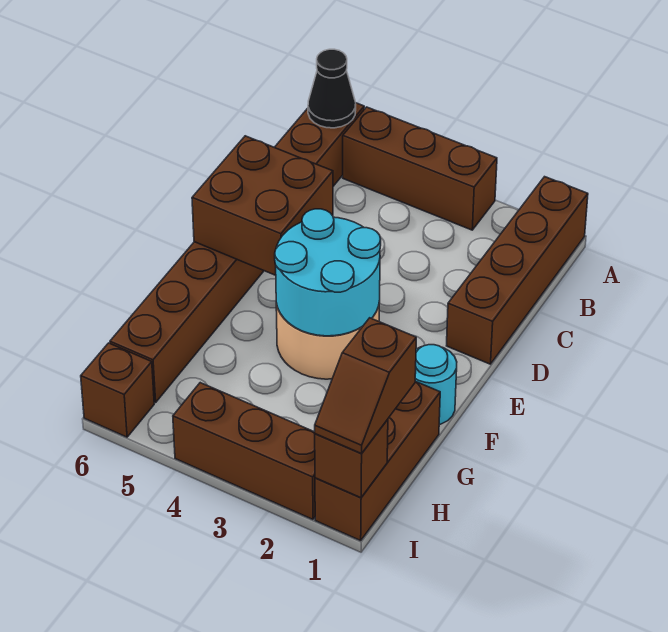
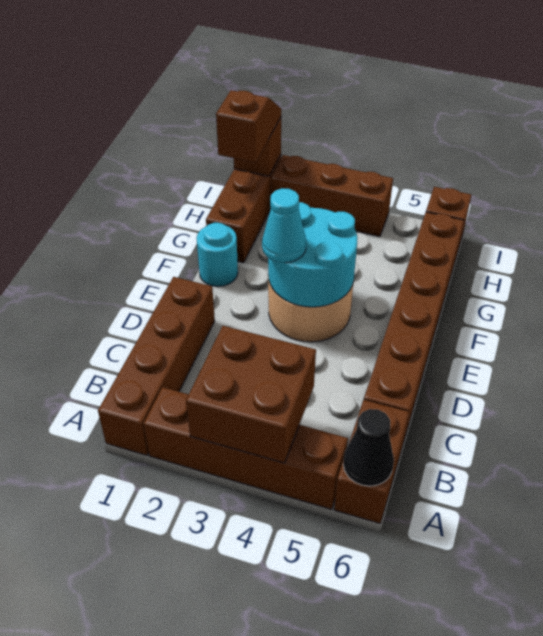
brown brick A3:A5 level 1 -> brown brick A2:A5 level 1
brown brick D5:E6 level 2 -> brown brick A3:B4 level 2
none -> cyan cone E3 level 3

